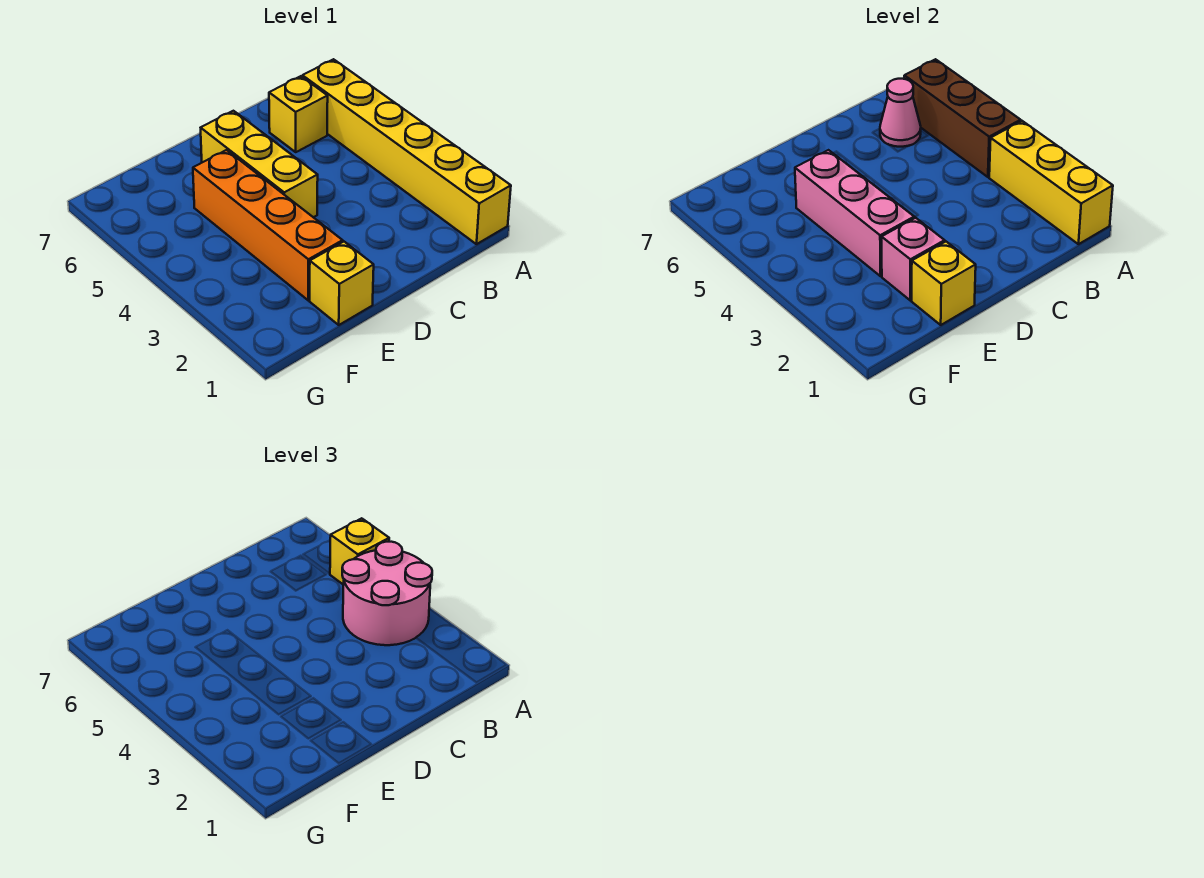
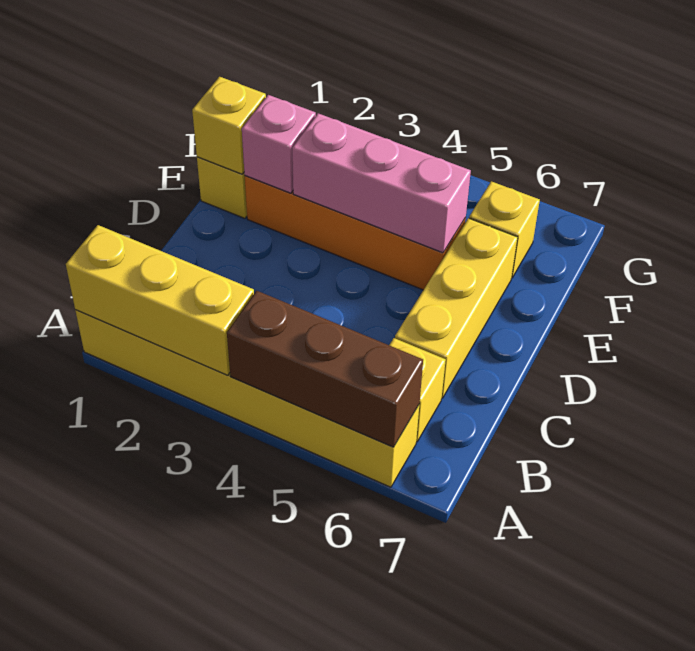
pink round brick A3:B4 level 3 -> none
yellow brick A5 level 3 -> yellow brick F6 level 1
pink cone B6 level 2 -> none
yellow brick D4:D6 level 1 -> yellow brick C6:E6 level 1

